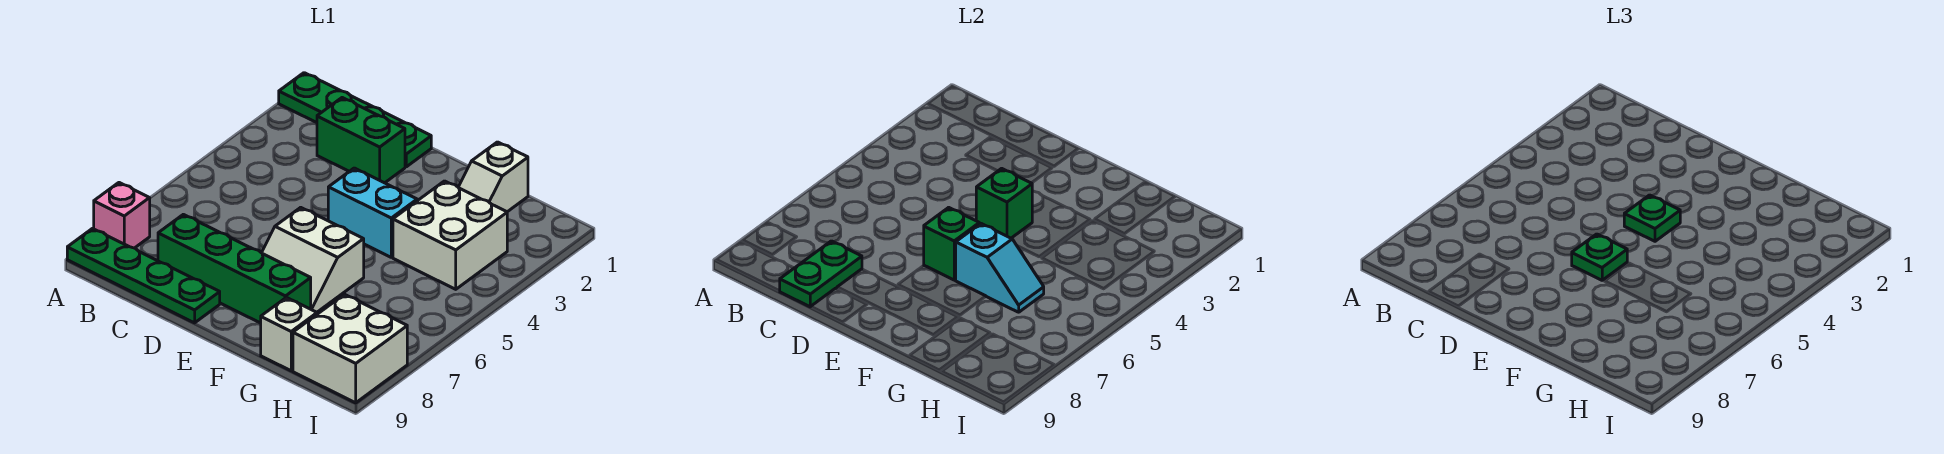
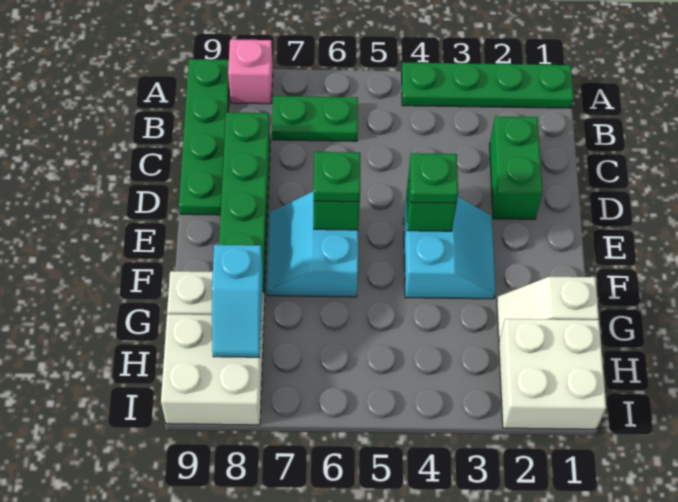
green plate A1:D1 level 1 -> green plate A1:A4 level 1
green plate C8:C9 level 2 -> green plate B6:B7 level 1
white slope E6:F7 level 1 top 6 -> cyan slope E6:F7 level 1 top 6
cyan slope F6:G6 level 2 top F -> cyan slope G8:H8 level 2 top G
white brick G3:H4 level 1 -> white brick H1:I2 level 1

